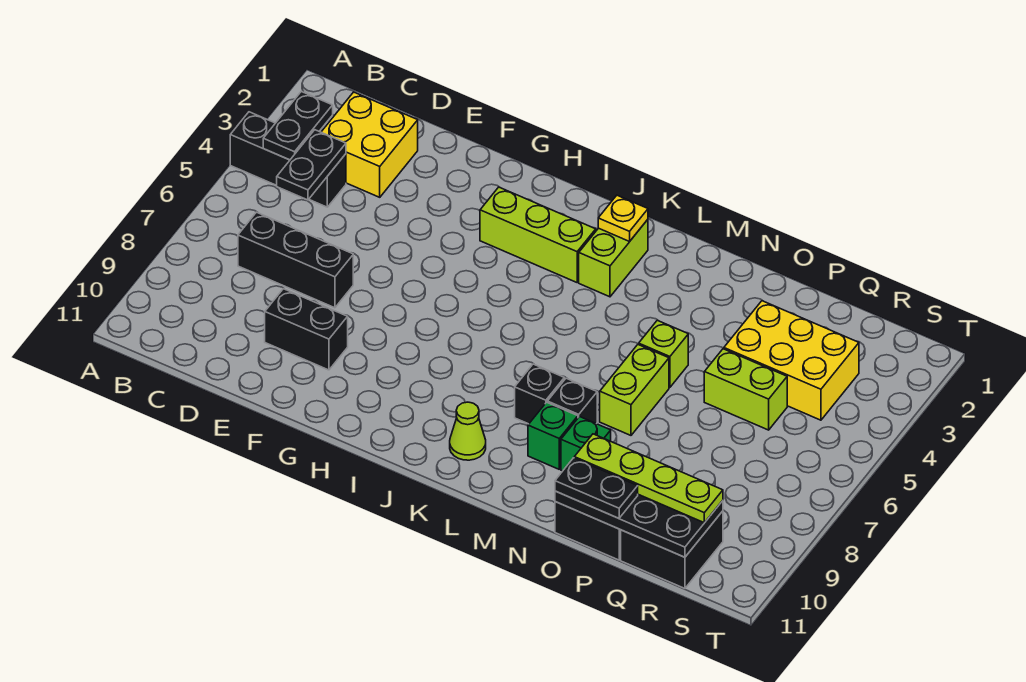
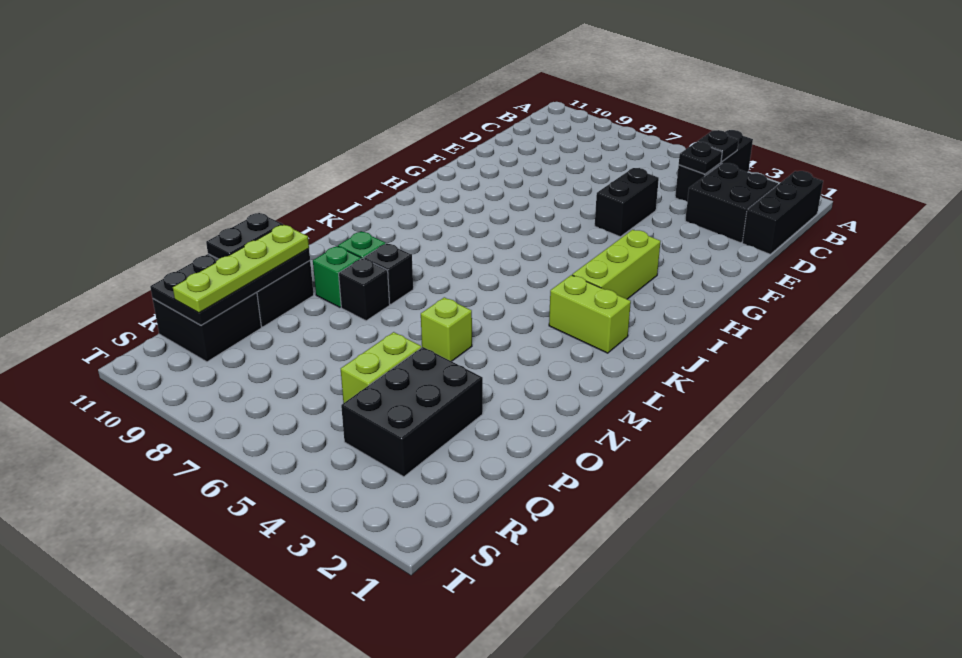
black plate B3:B4 level 2 -> black plate B4 level 2
yellow brick C2:D3 level 1 -> black brick C2:D3 level 1
black plate C4:C5 level 2 -> black plate C4 level 2
black brick C7:E7 level 1 -> black brick B1:D1 level 1
black brick E9:F9 level 1 -> black brick E5:F5 level 1
yellow plate K2 level 2 -> none
lime cone K10 level 1 -> none
black brick L8 level 1 -> black brick N8 level 1
lime brick N6:N7 level 1 -> none
yellow brick P3:R4 level 1 -> black brick P3:R4 level 1

